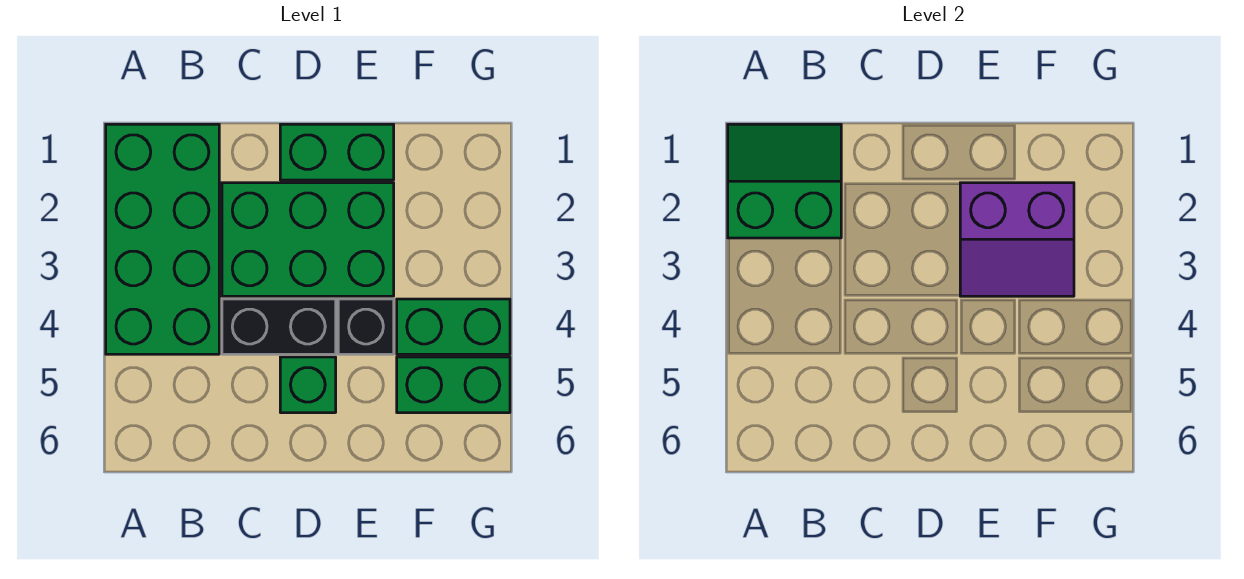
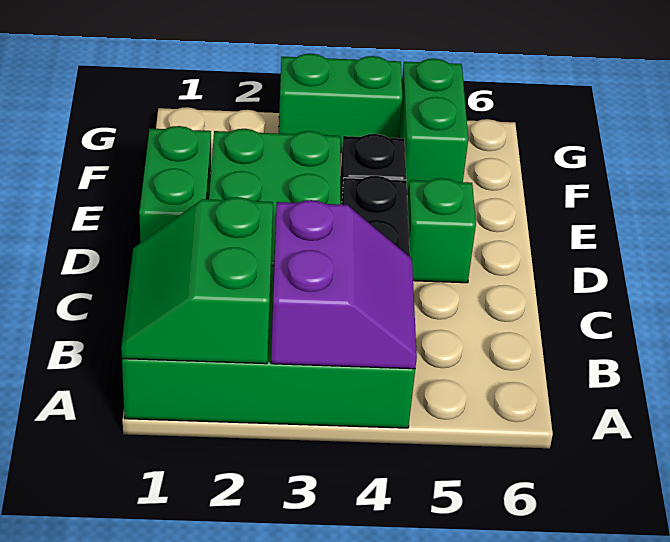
purple slope E2:F3 level 2 top 2 -> purple slope A3:B4 level 2 top 3
green brick F4:G4 level 1 -> green brick G3:G4 level 1

